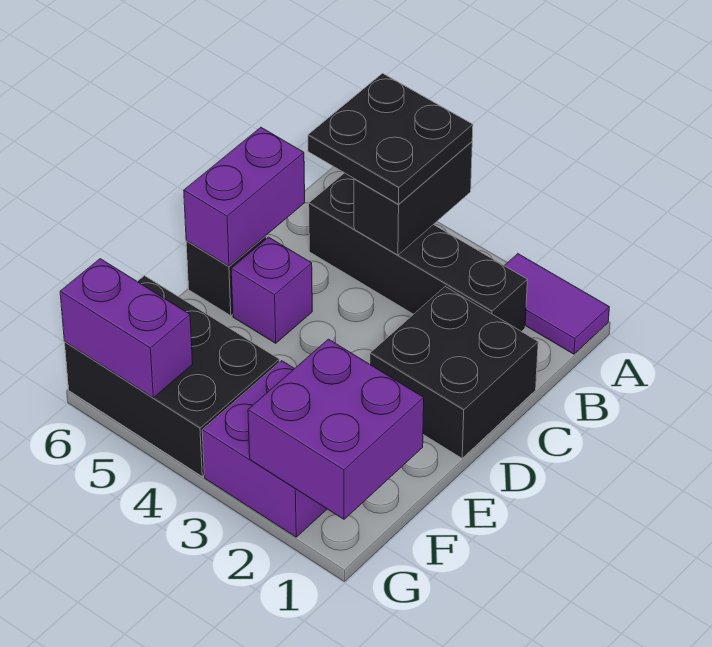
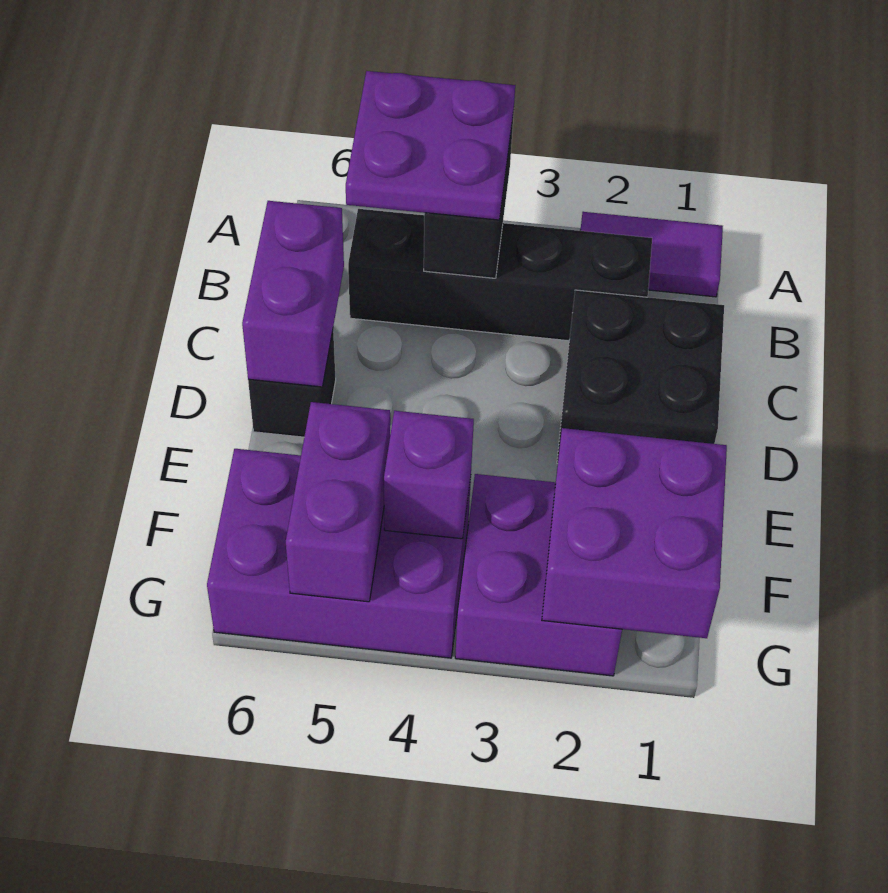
black plate A4:B5 level 3 -> purple plate A4:B5 level 3
purple brick D5 level 1 -> purple brick F4 level 2
black brick F4:G6 level 1 -> purple brick F4:G6 level 1
purple brick G5:G6 level 2 -> purple brick F5:G5 level 2

